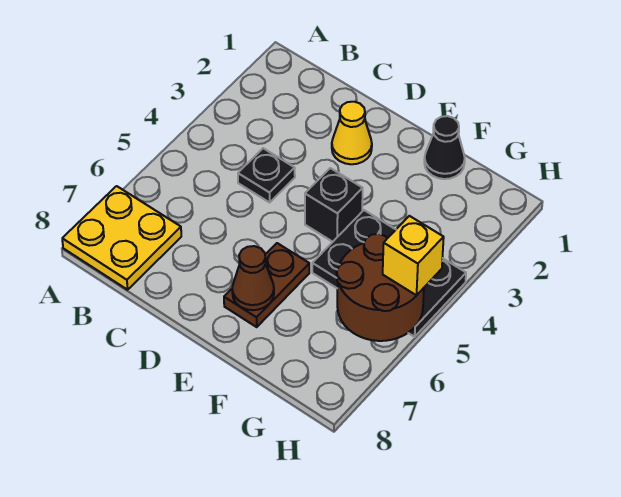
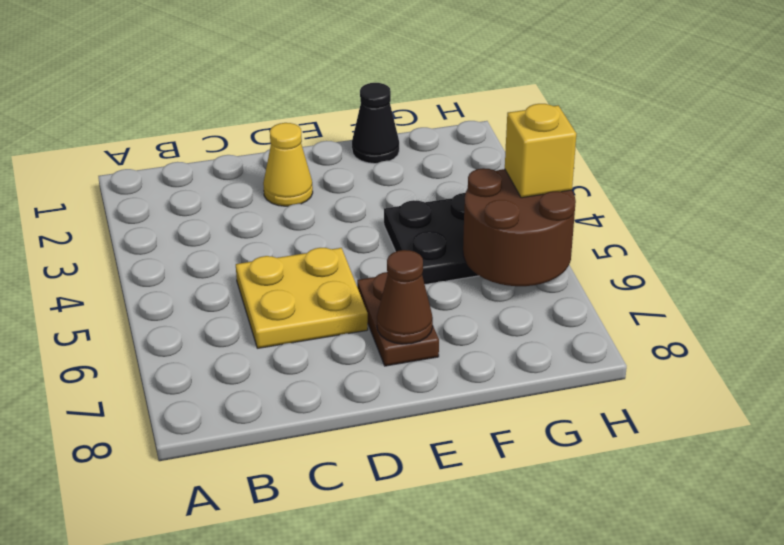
yellow plate A7:B8 level 1 -> yellow plate C5:D6 level 1
black plate C4 level 1 -> none
black brick E4 level 1 -> none

